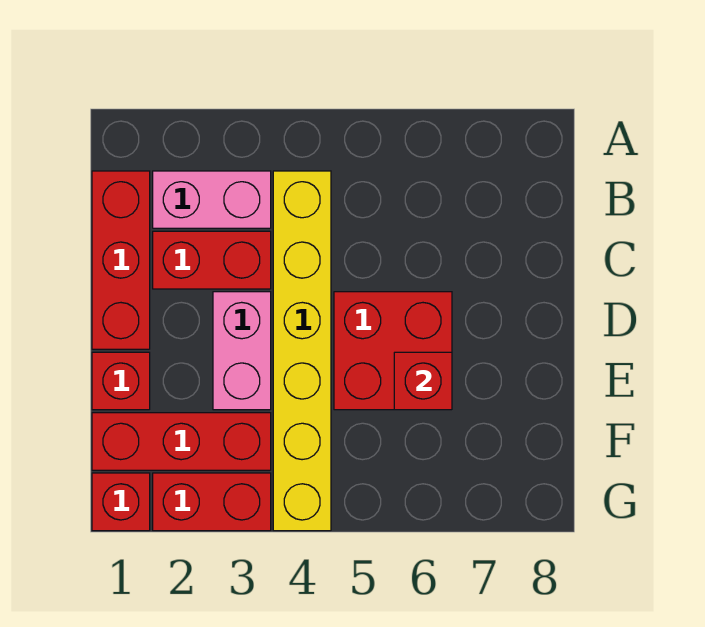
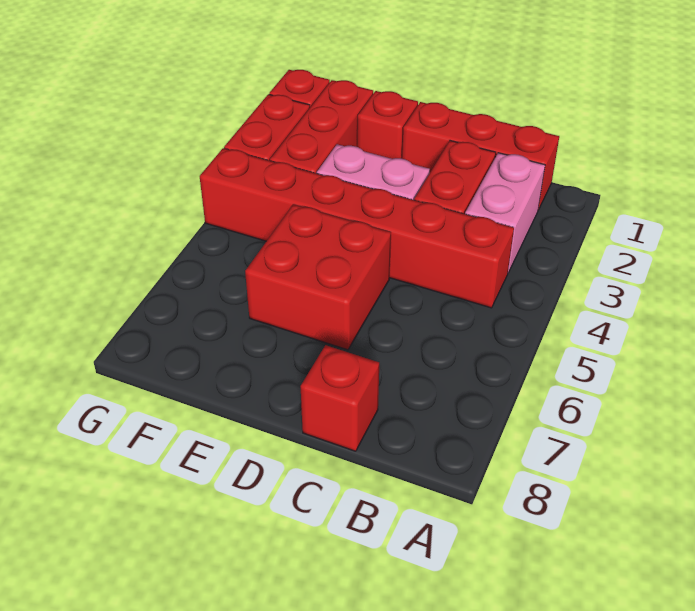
yellow brick B4:G4 level 1 -> red brick B4:G4 level 1
red brick E6 level 2 -> red brick C8 level 1

